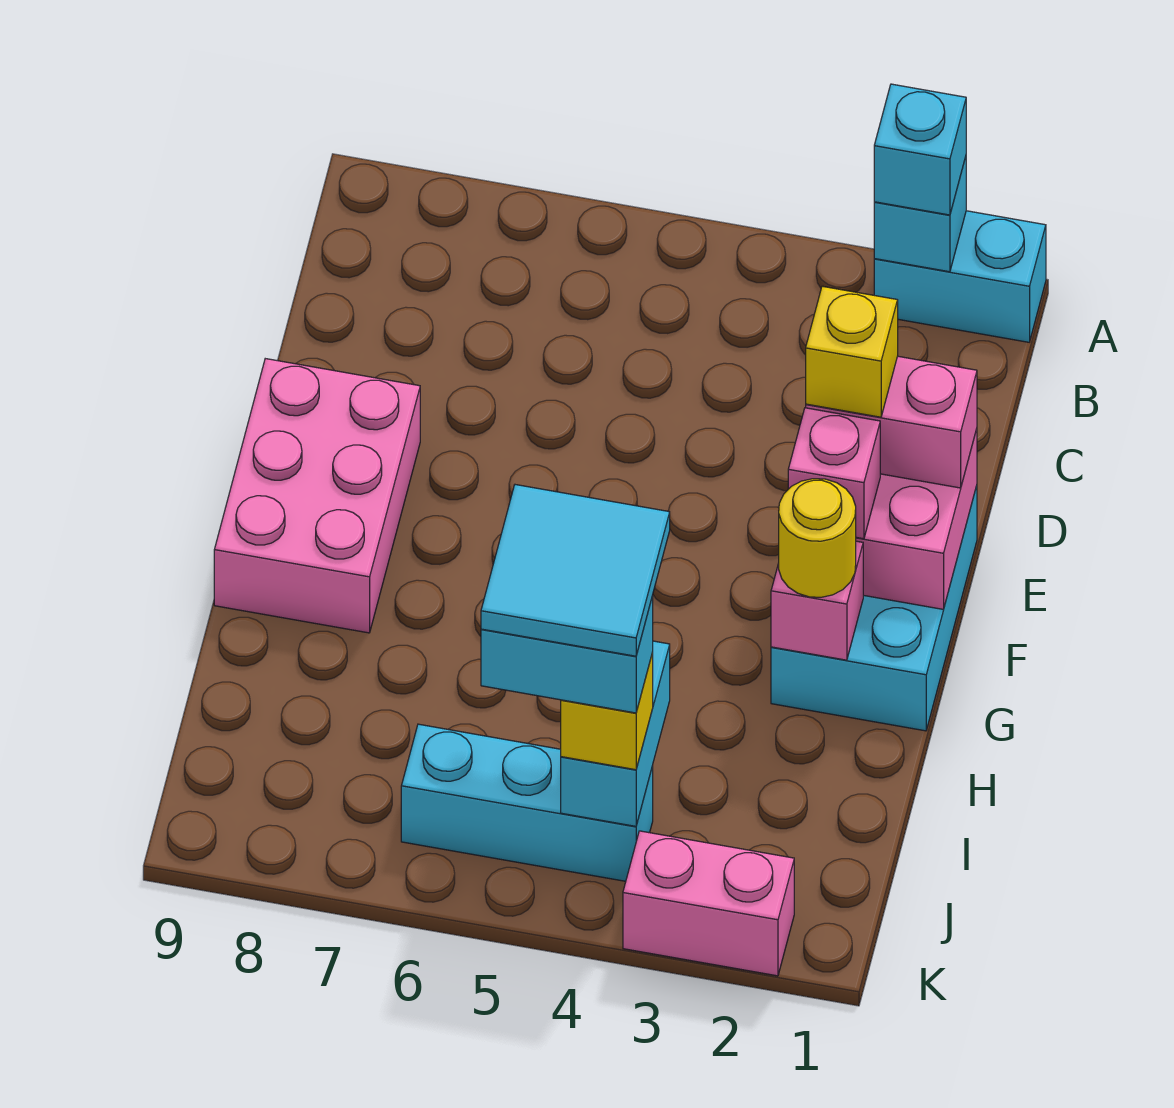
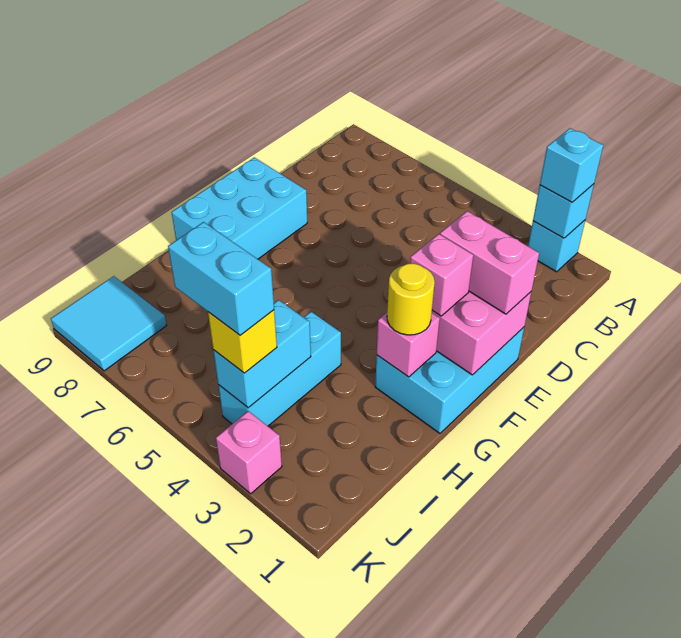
cyan brick A1:A2 level 1 -> cyan brick A2 level 1
yellow brick E2 level 4 -> none
pink brick E8:G9 level 1 -> cyan brick E8:G9 level 1
cyan tile I4:J5 level 5 -> cyan tile J8:K9 level 1
cyan brick J4:J6 level 1 -> cyan brick H4:J4 level 1
pink brick K2:K3 level 1 -> pink brick K3 level 1

